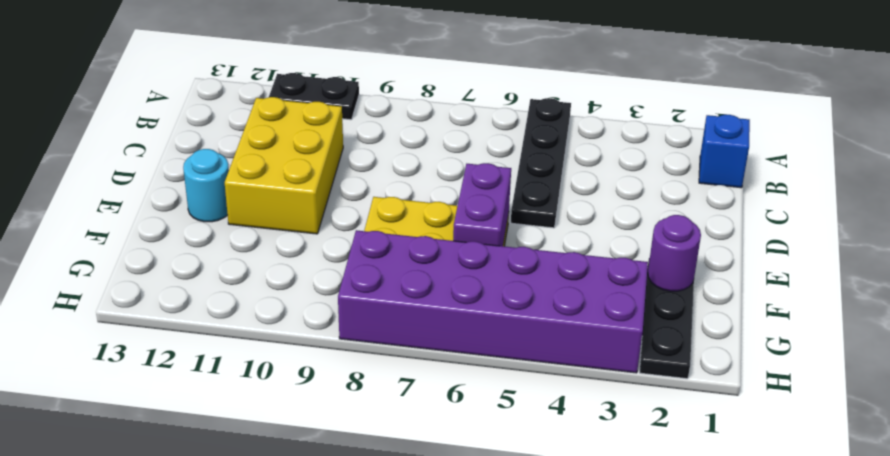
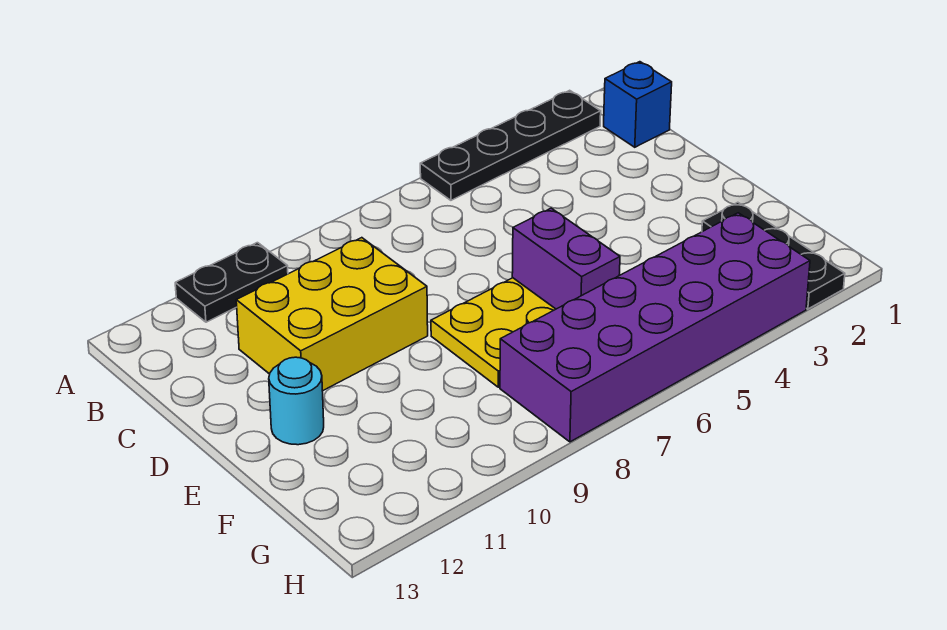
black plate A5:D5 level 1 -> black plate A2:A5 level 1
yellow brick C10:E11 level 1 -> yellow brick C9:D11 level 1
purple round brick F2 level 2 -> none

